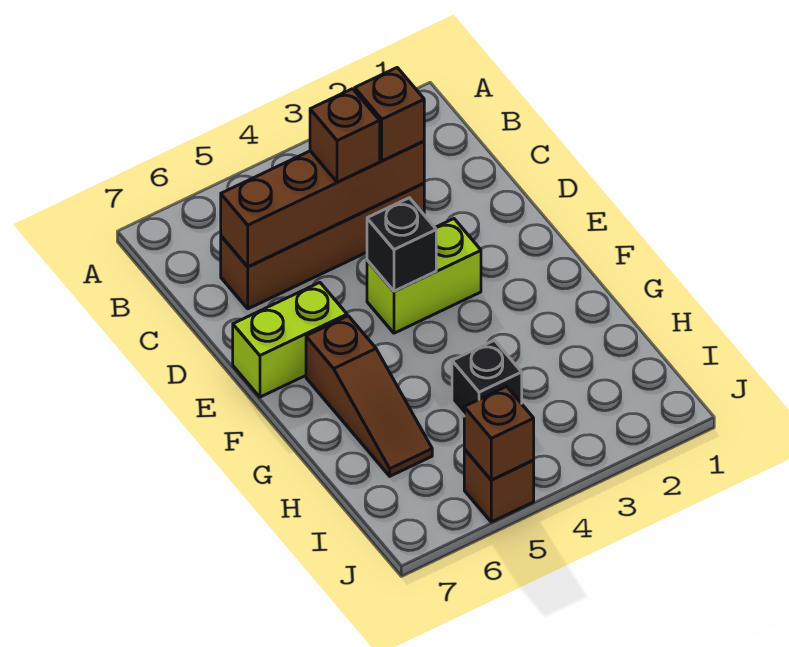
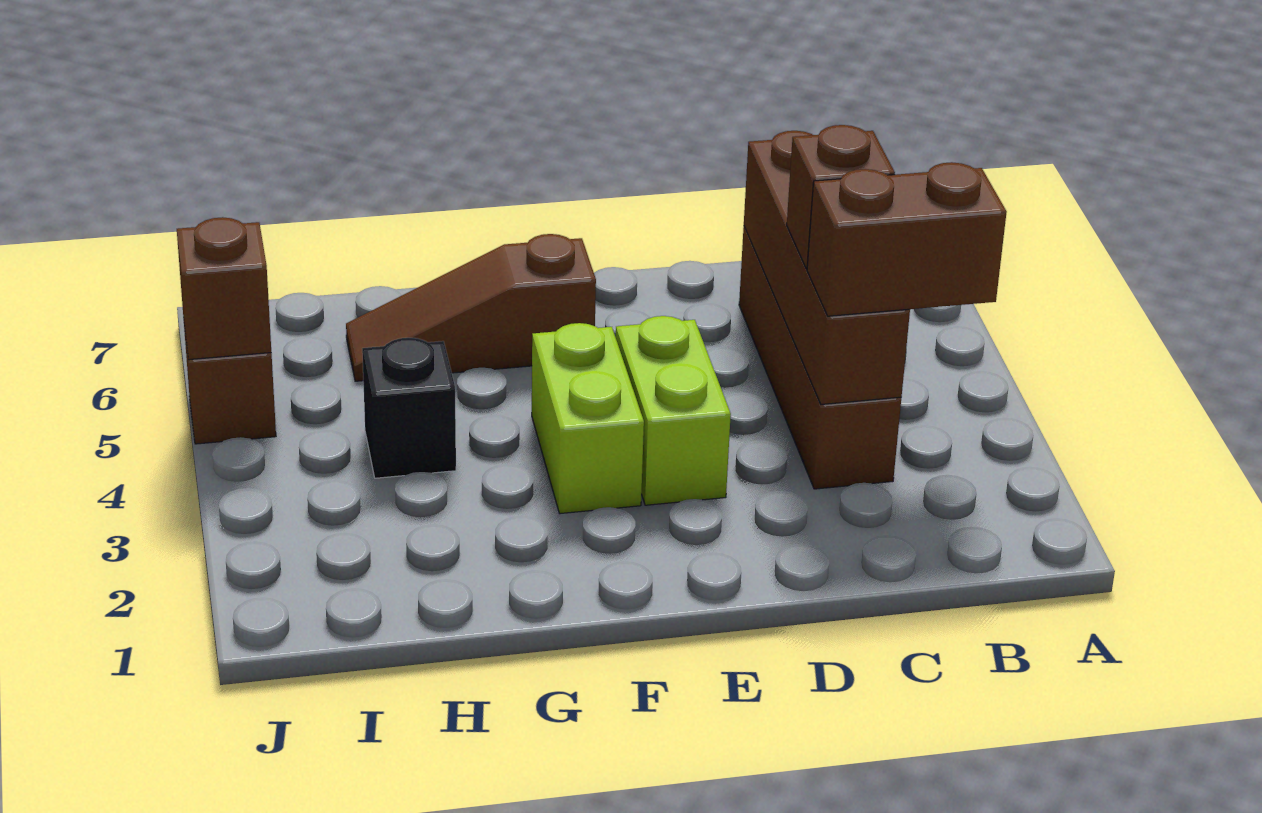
brown brick C3 level 3 -> brown brick B3:C3 level 3
black brick E4 level 2 -> none
lime brick E6:E7 level 1 -> lime brick F3:F4 level 1

